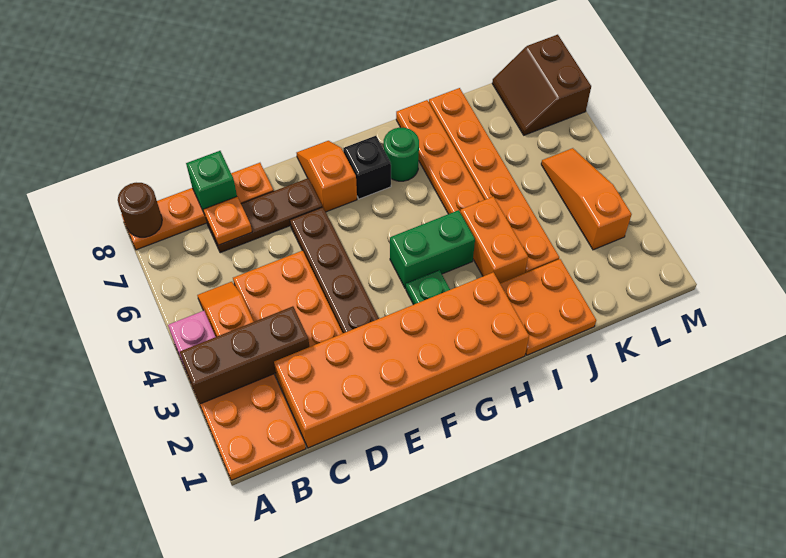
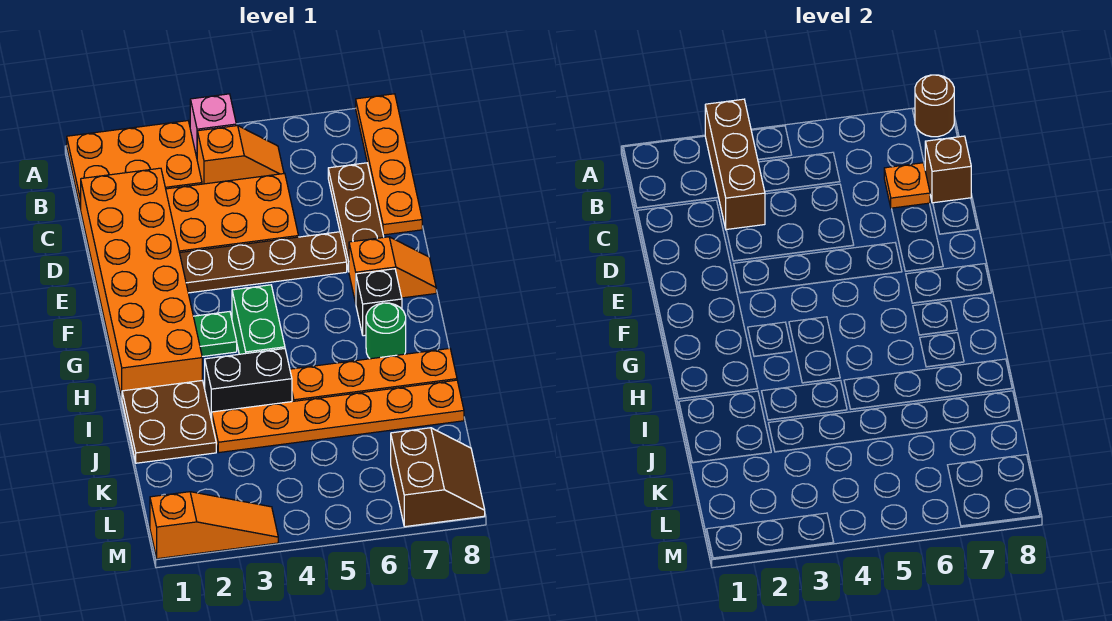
green brick C8 level 2 -> brown brick C8 level 2
orange plate I1:J2 level 1 -> brown plate I1:J2 level 1
orange brick I3:I4 level 1 -> black brick I3:I4 level 1
orange slope L3:L5 level 1 top 3 -> orange slope M1:M3 level 1 top 1
brown slope L7:M8 level 1 top M -> brown slope L7:M8 level 1 top 7

